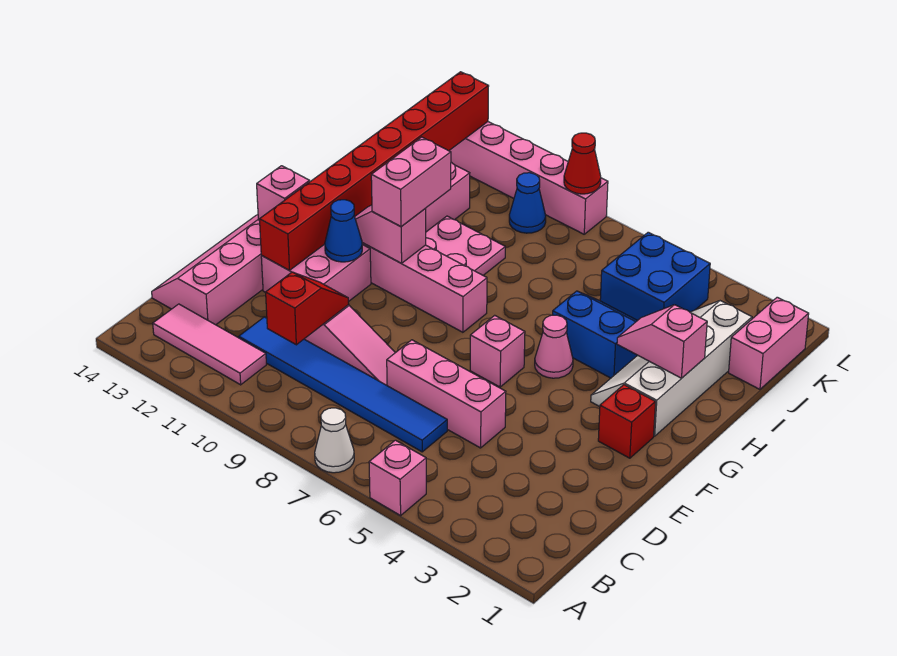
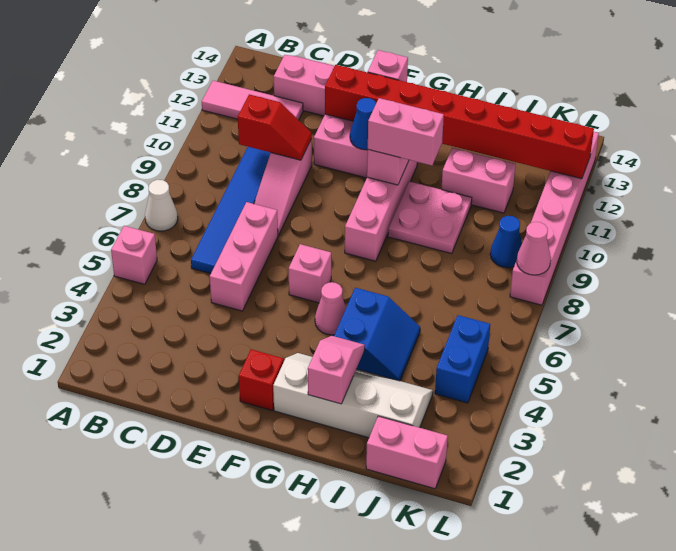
pink tile B11:B13 level 1 -> pink tile A12:C12 level 1
blue brick J4:K5 level 1 -> blue brick K4:K5 level 1
red cone L8 level 2 -> pink cone L8 level 2

